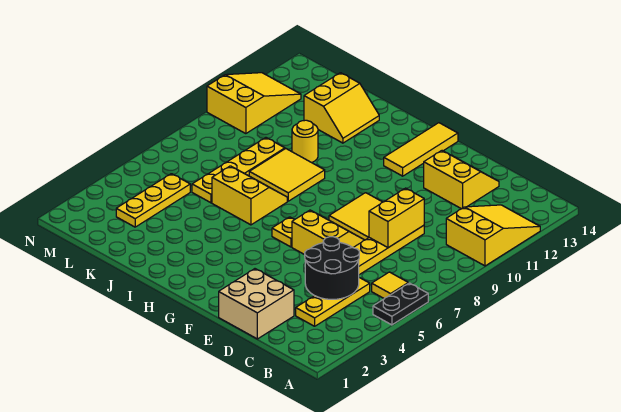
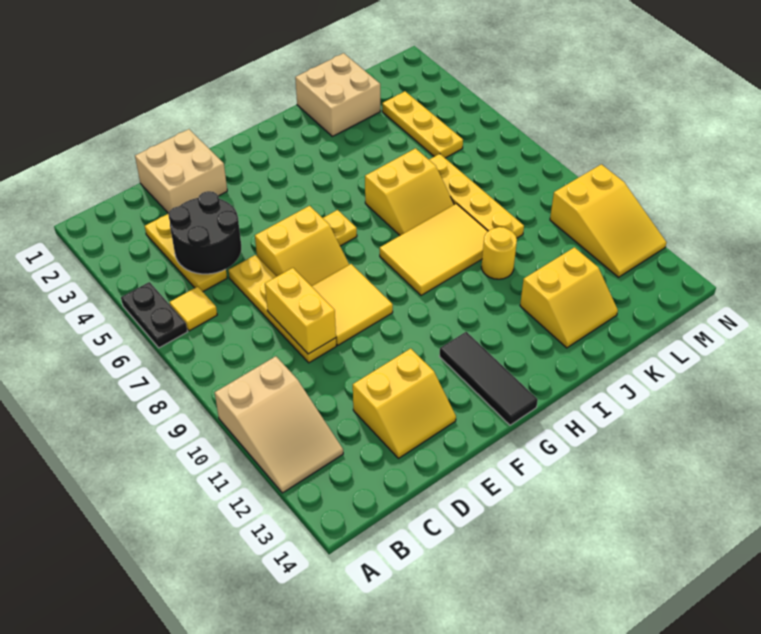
yellow slope A10:B12 level 1 top 10 -> tan slope A10:B12 level 1 top 10
yellow tile G12:G14 level 1 -> black tile G12:G14 level 1
yellow tile I8:J9 level 1 -> yellow tile H8:J9 level 1
none -> tan brick J1:K2 level 1
yellow slope J12:K13 level 1 top K -> yellow slope J12:K13 level 1 top 12

